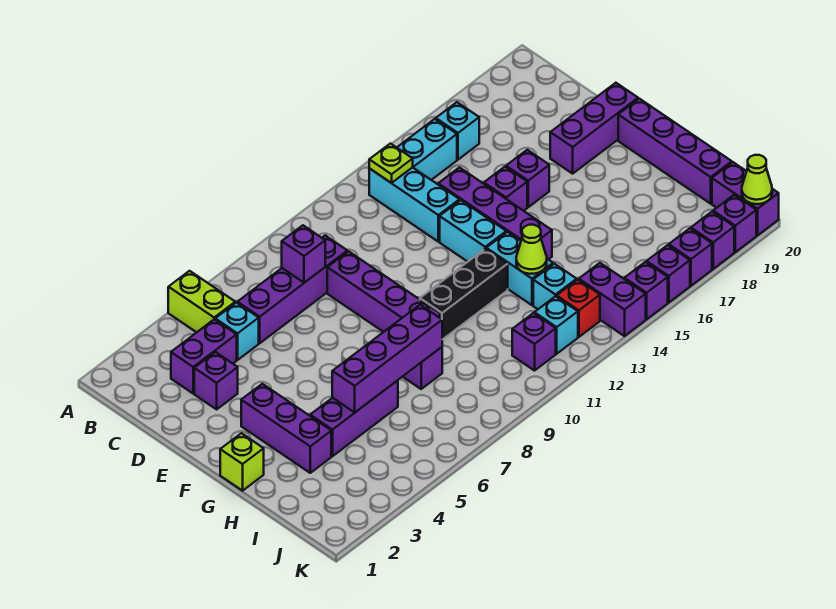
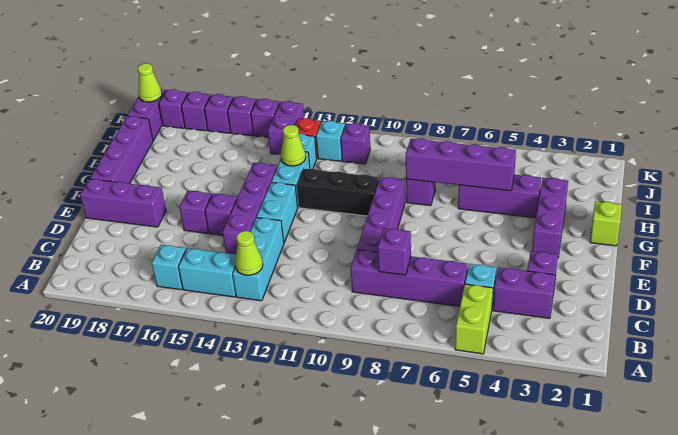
lime plate B13 level 2 -> lime cone B13 level 2

